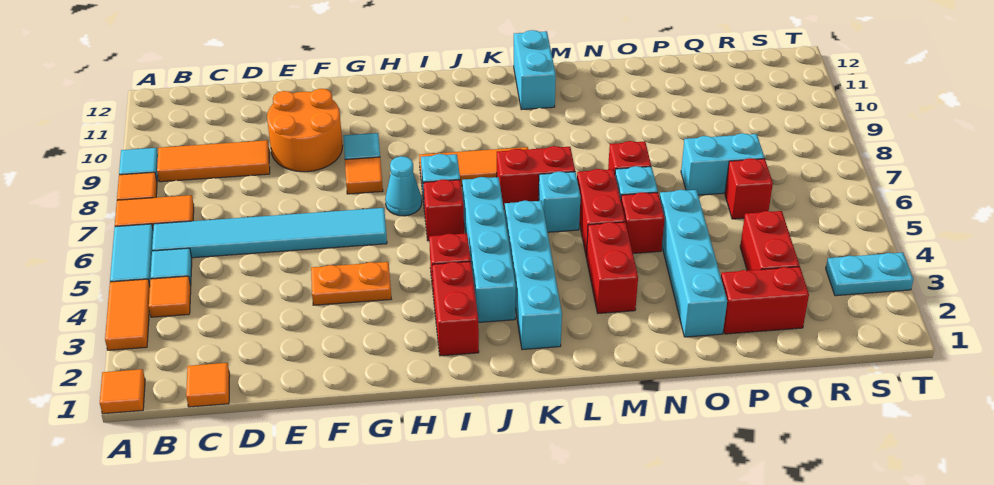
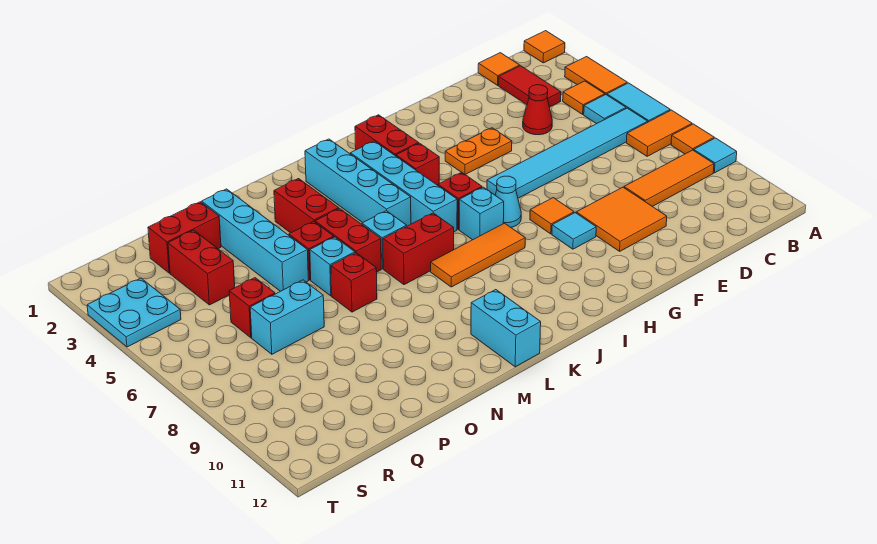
none -> red tile C2:C3 level 1
none -> red cone D4 level 1
orange round brick E9:F10 level 1 -> orange tile E9:F10 level 1
cyan plate S3:T3 level 1 -> cyan plate S3:T4 level 1

